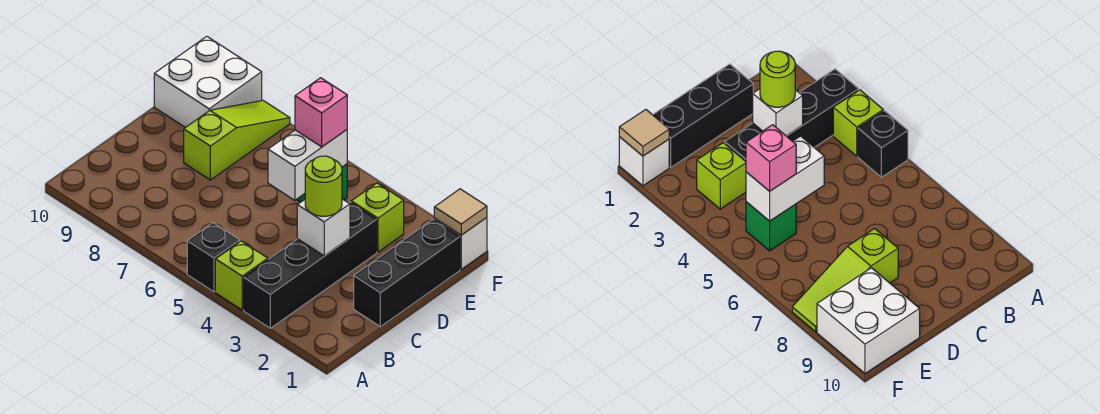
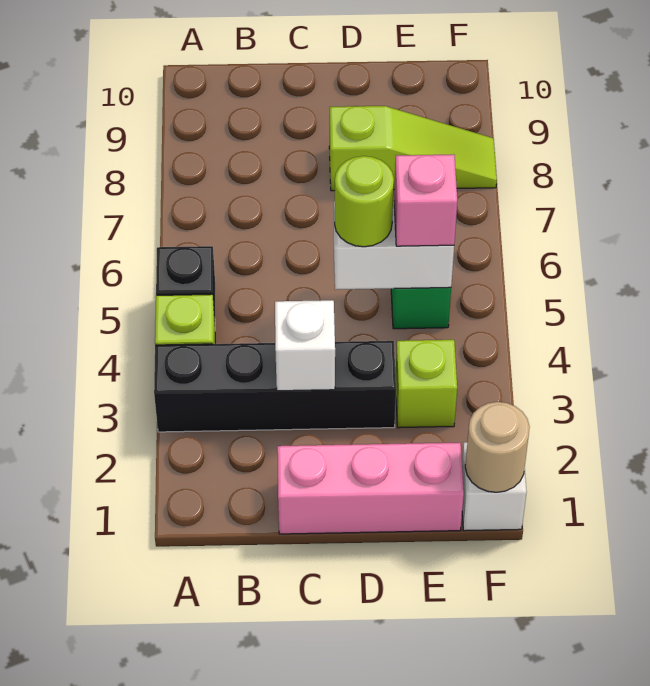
black brick C1:E1 level 1 -> pink brick C1:E1 level 1
lime round brick C3 level 3 -> lime round brick D5 level 3
white brick E9:F10 level 1 -> none
tan tile F1 level 2 -> tan round brick F1 level 2

